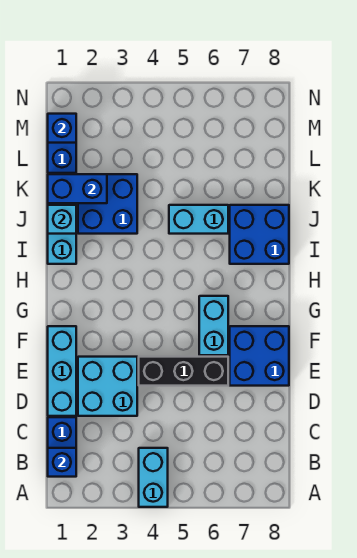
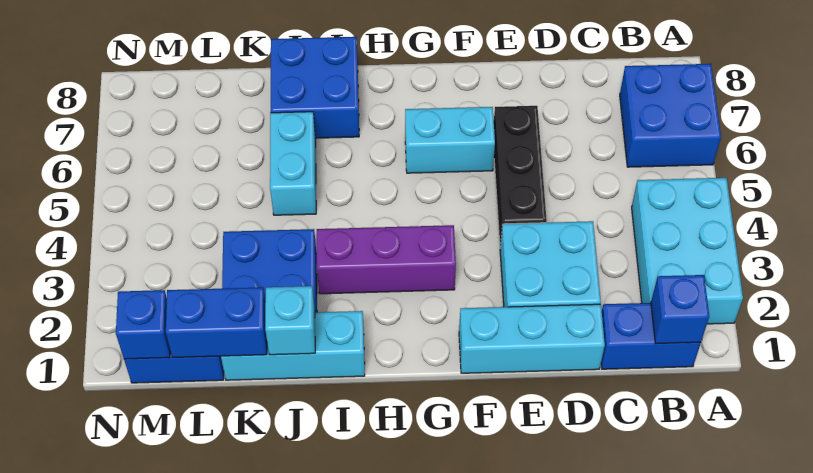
cyan brick A4:B4 level 1 -> cyan brick A2:B4 level 1
blue brick E7:F8 level 1 -> blue brick A6:B7 level 1
none -> purple brick G3:I3 level 1
blue brick K1:K2 level 2 -> blue brick K1:L1 level 2

